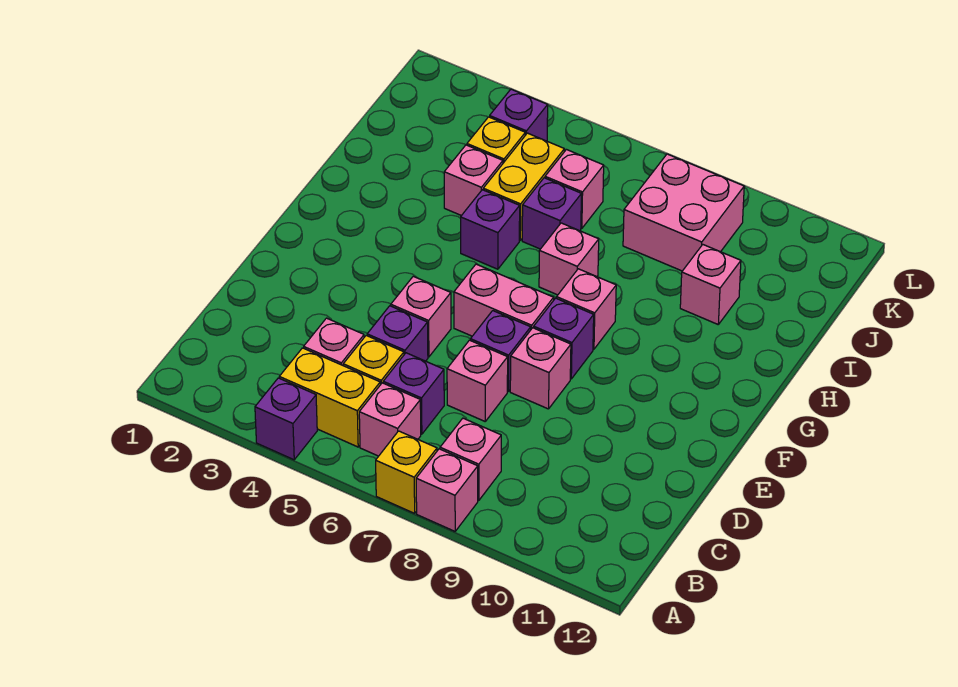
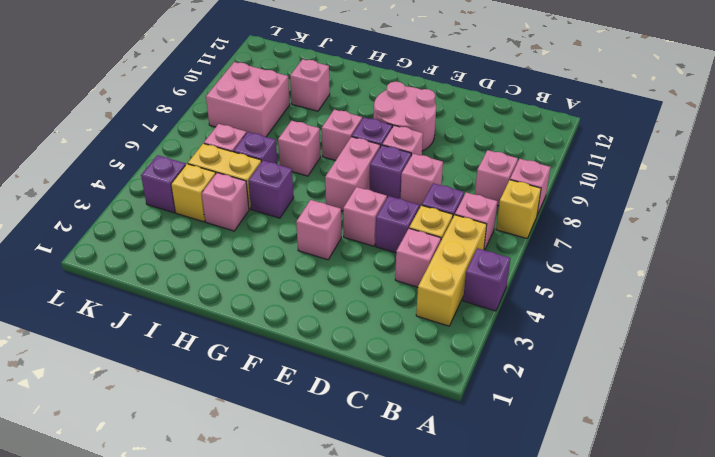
yellow brick B4:B5 level 1 -> yellow brick B3:B5 level 1
none -> pink round brick E9:F10 level 1
none -> pink brick F4 level 1

